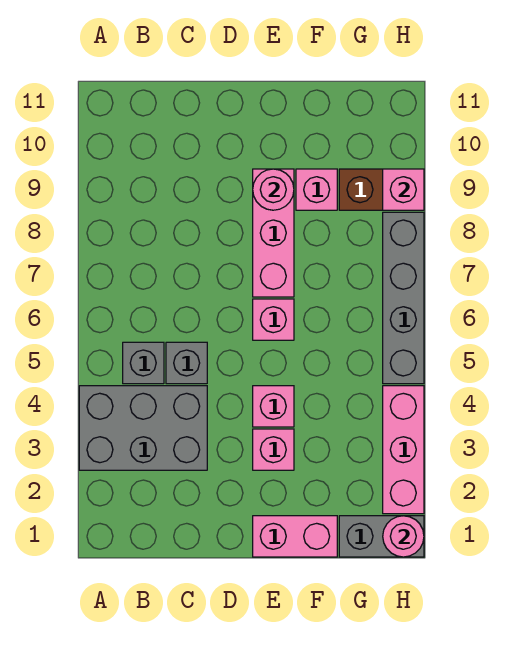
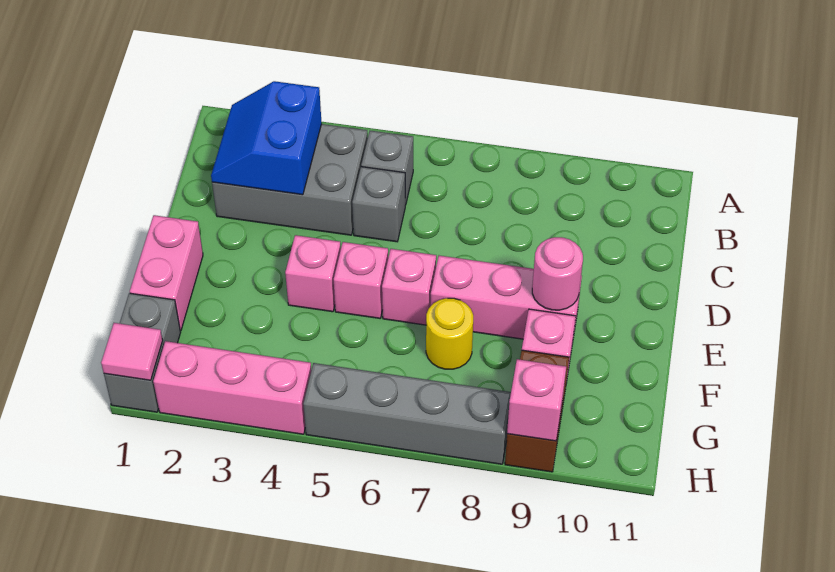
grey brick A3:C4 level 1 -> grey brick B2:C4 level 1
none -> blue slope B2:C3 level 2 top 3
pink brick E3 level 1 -> pink brick E5 level 1
none -> yellow round brick F7 level 1
pink round brick H1 level 2 -> pink tile H1 level 2

